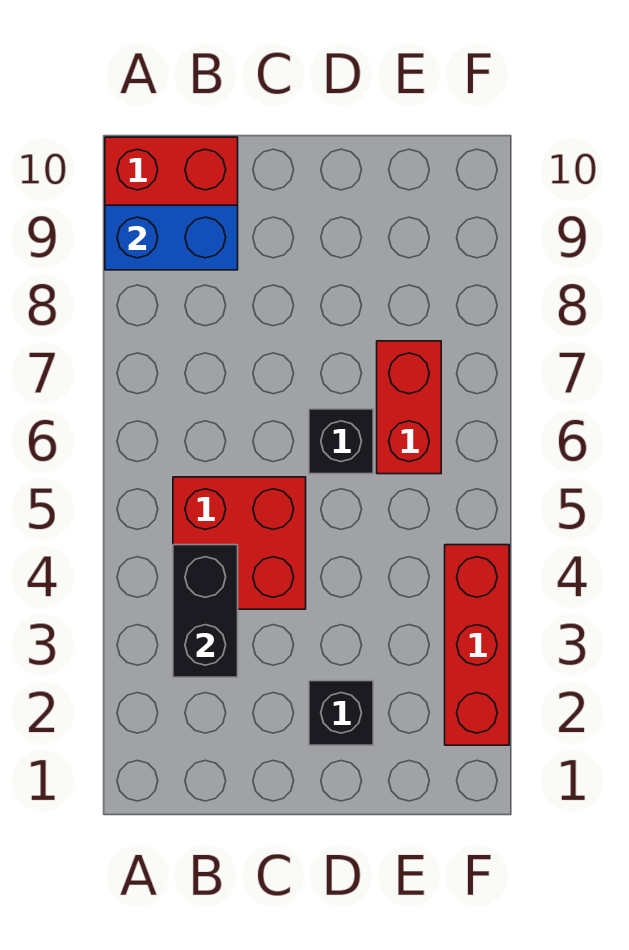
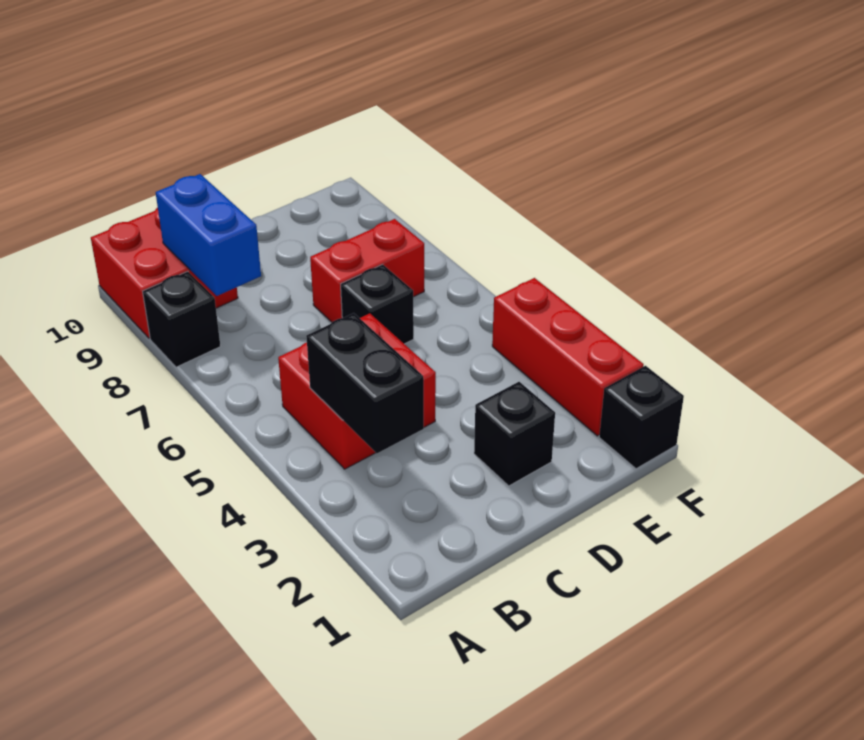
none -> black brick A8 level 1
blue brick A9:B9 level 2 -> blue brick B8:B9 level 2
red brick E6:E7 level 1 -> red brick D7:E7 level 1
none -> black brick F1 level 1

